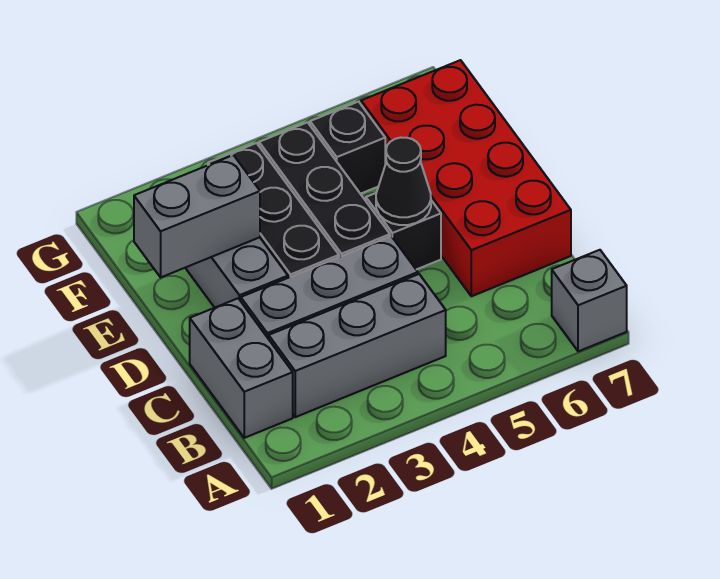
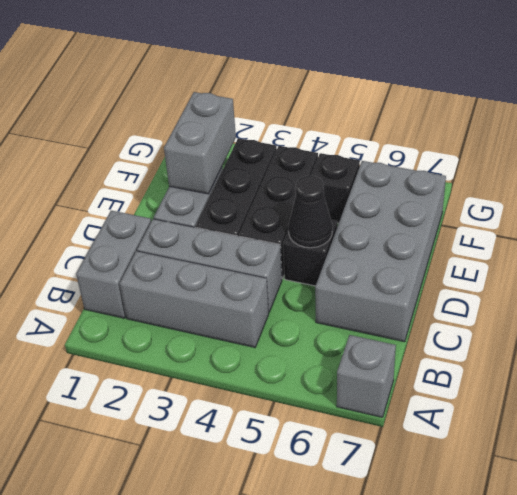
red brick C6:F7 level 1 -> grey brick C6:F7 level 1
grey brick E1:E2 level 2 -> grey brick E2:F2 level 2

